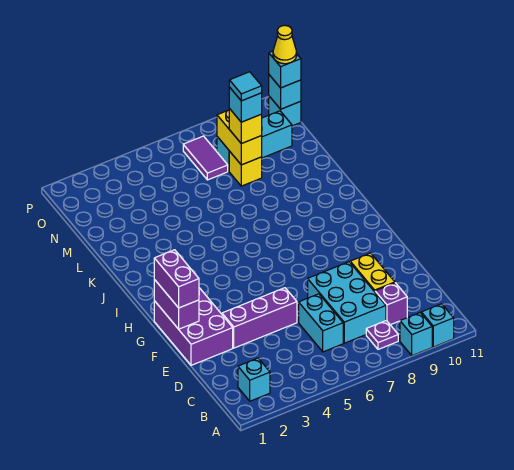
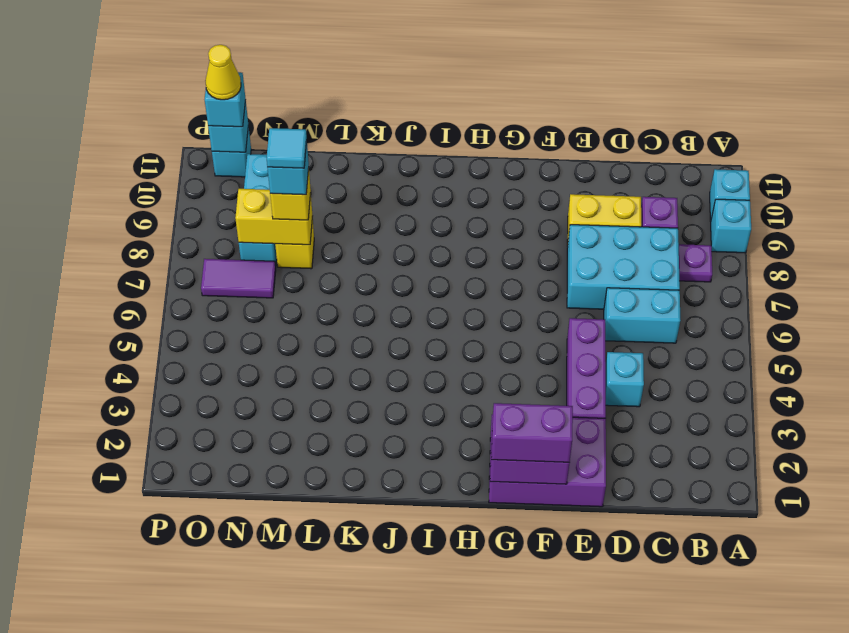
cyan brick B2 level 1 -> cyan brick D4 level 1

